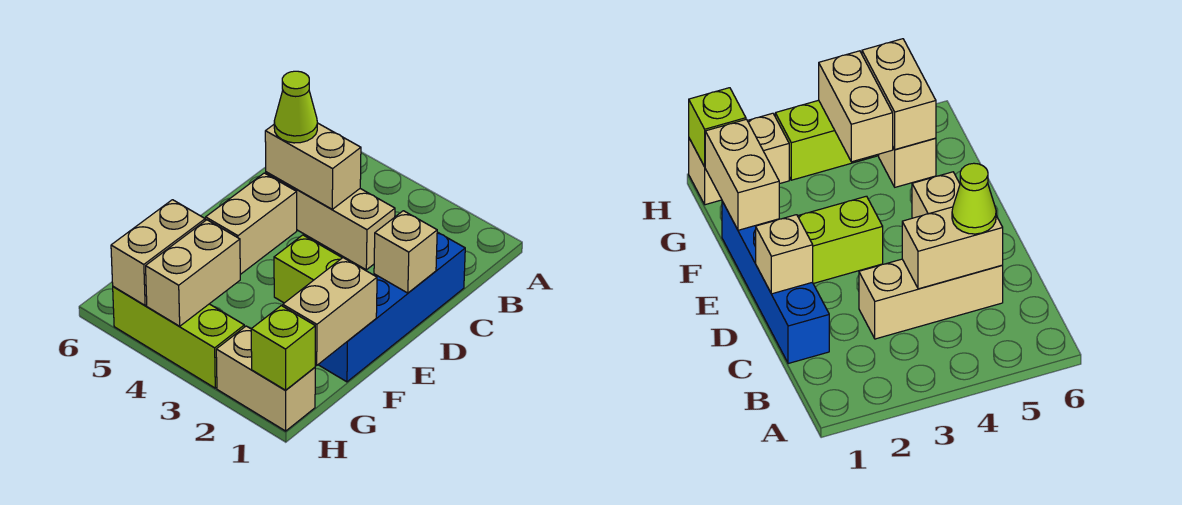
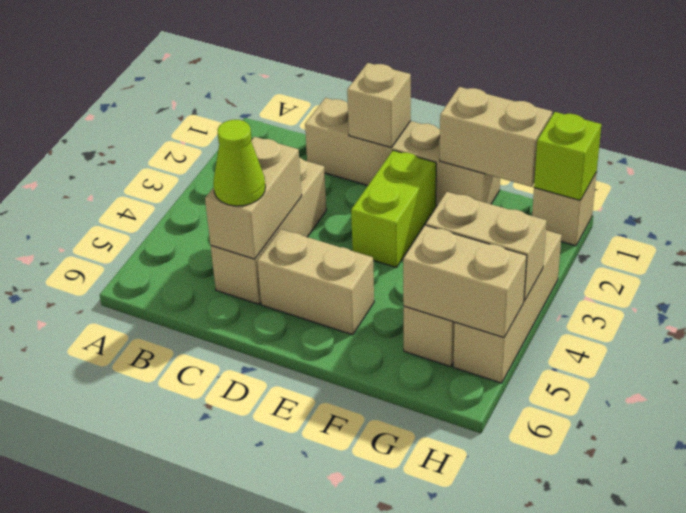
blue brick C1:F1 level 1 -> tan brick C1:F1 level 1
tan brick H1:H2 level 1 -> tan brick H1 level 1
lime brick H3:H5 level 1 -> tan brick H3:H5 level 1

